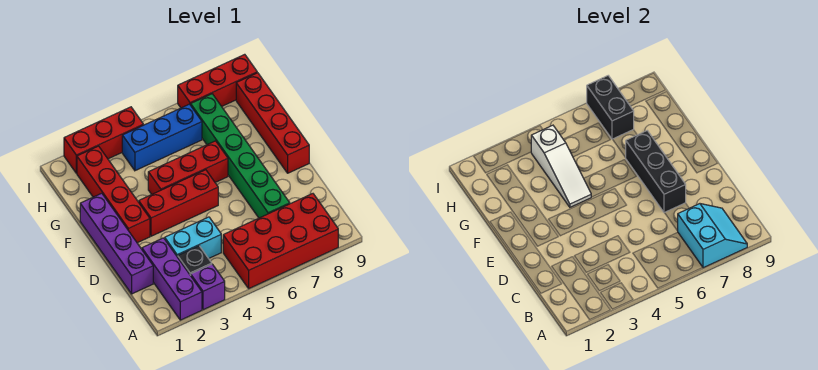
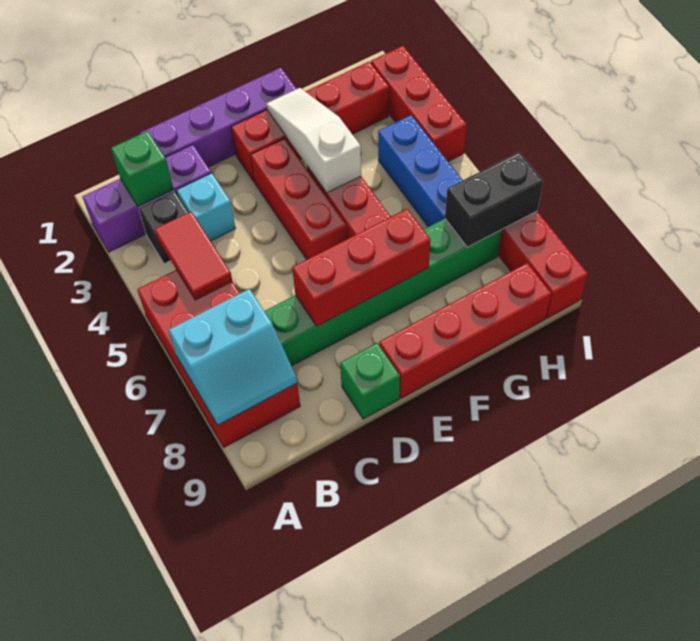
purple brick A3 level 1 -> none
none -> green brick B2 level 2
none -> red tile B4:B5 level 2
cyan brick C3:C4 level 1 -> cyan brick C3 level 1
black brick D7:F7 level 2 -> red brick D7:F7 level 2
none -> green brick D9 level 1
white slope F4:H4 level 2 top H -> white slope F2:F4 level 2 top 4

